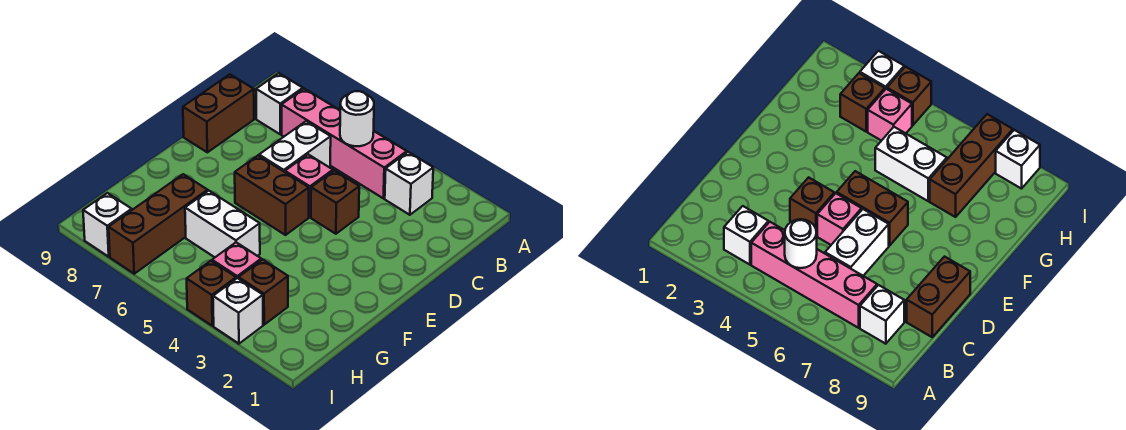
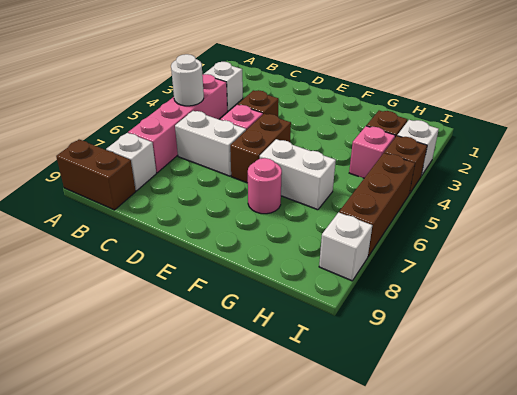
brown brick C9:D9 level 1 -> brown brick A9:B9 level 1
none -> pink round brick F7 level 1
white brick G5:G6 level 1 -> white brick F6:G6 level 1
brown brick G7:I7 level 1 -> brown brick I5:I7 level 1

